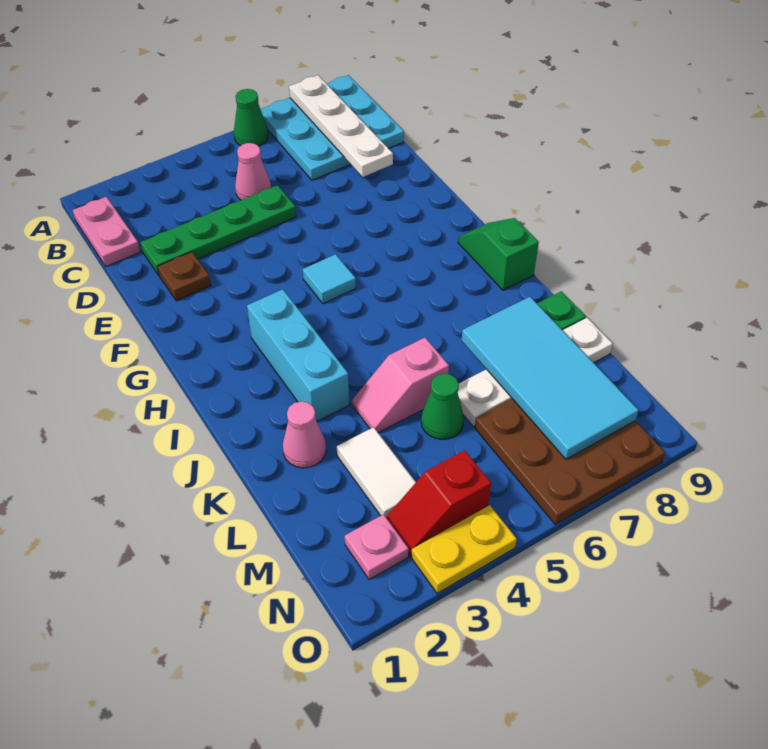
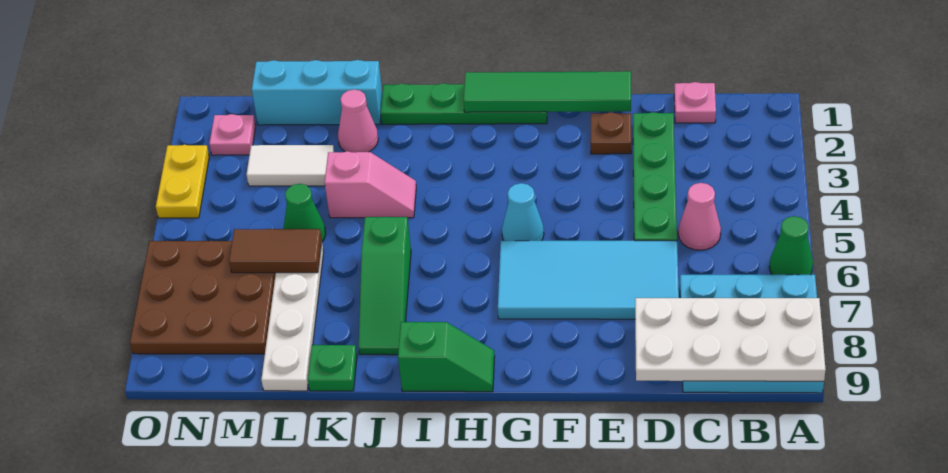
white plate A8:D8 level 2 -> white plate A8:D9 level 2
pink plate B1:C1 level 1 -> pink plate C1 level 1
none -> green tile E1:H1 level 2
none -> green plate G1:J1 level 1
cyan tile G5 level 1 -> cyan cone G5 level 1
cyan brick H3:J3 level 1 -> cyan brick K1:M1 level 1
none -> green slope J6:J8 level 1 top 6
pink slope K4:K5 level 1 top 5 -> pink slope J4:K4 level 1 top K
cyan tile K7:N8 level 2 -> cyan tile D6:G7 level 1
none -> brown tile L6:M6 level 2
red slope N3:N4 level 1 top 4 -> none

